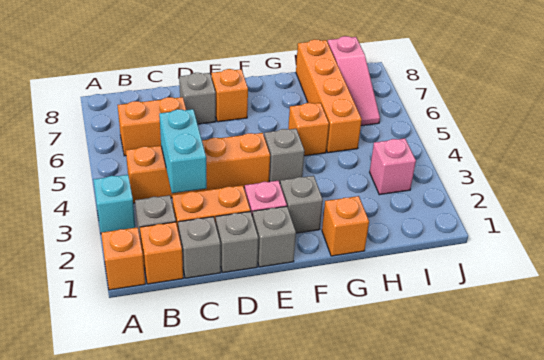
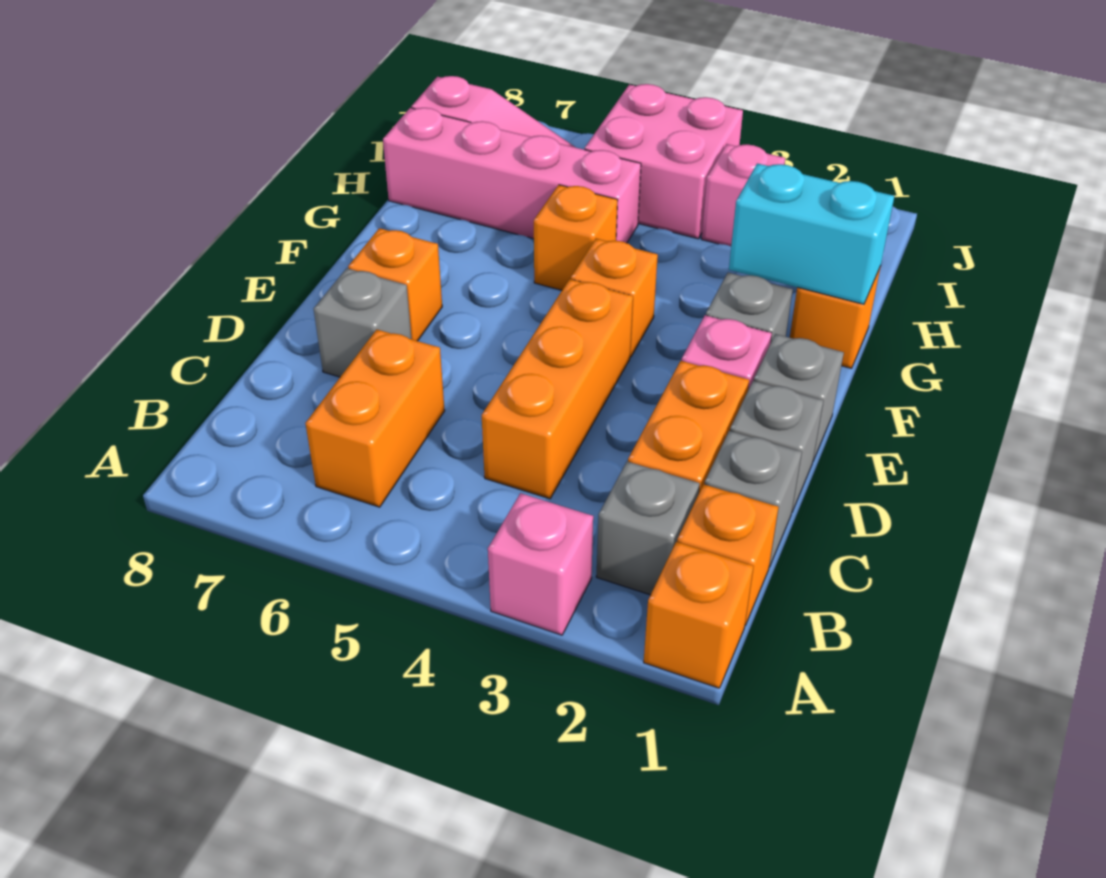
cyan brick A3 level 1 -> pink brick A3 level 1
orange brick B4:E4 level 1 -> orange brick C4:E4 level 1
cyan brick C3:C4 level 2 -> cyan brick G1:G2 level 2
grey brick F4 level 1 -> orange brick F4 level 1
orange brick H5:H8 level 1 -> pink brick H5:H8 level 1
none -> pink brick I4:J5 level 1

